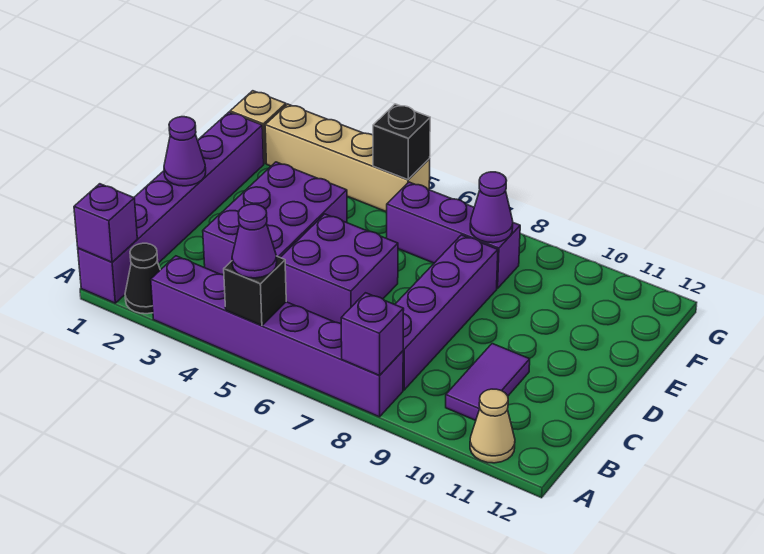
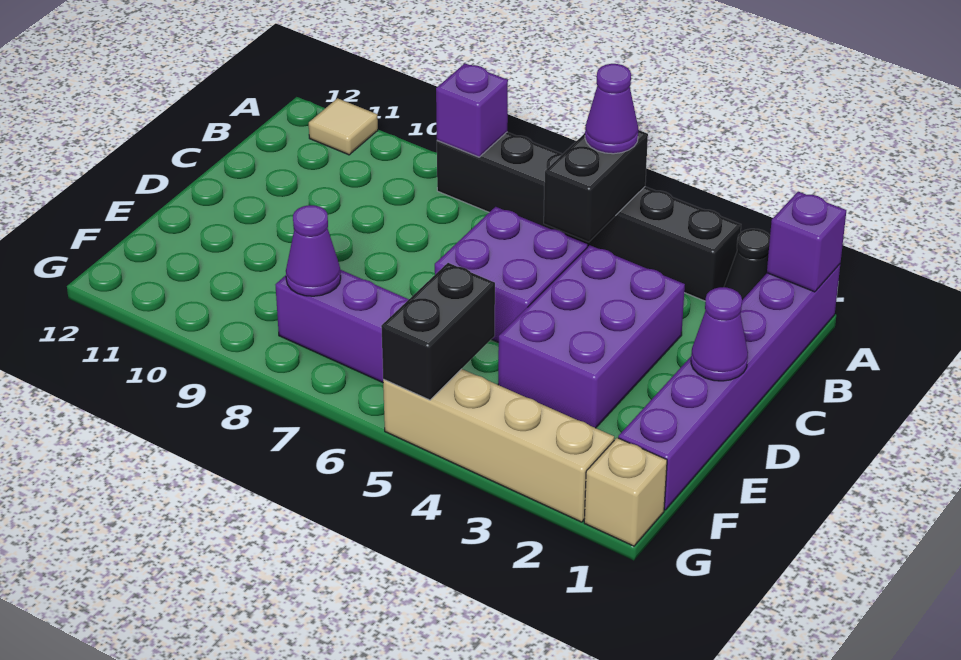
purple brick A3:A8 level 1 -> black brick A3:A8 level 1
black brick A5 level 2 -> black brick A5:B5 level 2
tan cone A11 level 1 -> tan tile A11 level 1
purple brick B8:E8 level 1 -> none
purple tile B10:C10 level 1 -> none
black brick G5 level 2 -> black brick F5:G5 level 2

